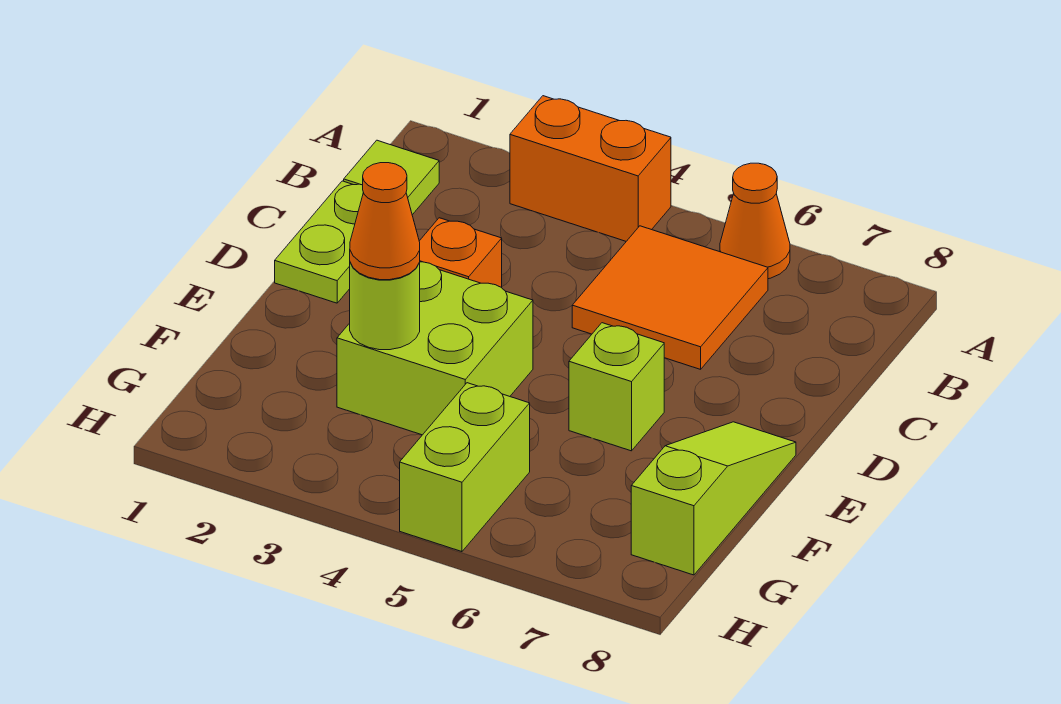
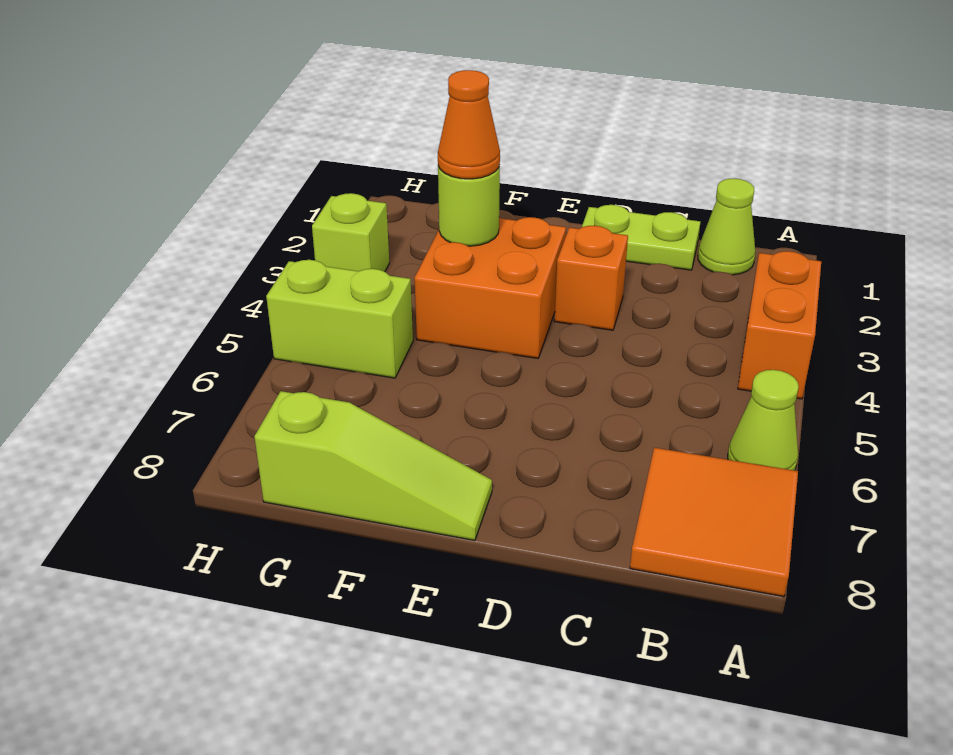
orange cone A6 level 1 -> lime cone A6 level 1
lime tile B1 level 1 -> lime cone B1 level 1
orange tile B5:C6 level 1 -> orange tile A7:B8 level 1
lime brick E3:F4 level 1 -> orange brick E3:F4 level 1
lime brick E6 level 1 -> lime brick H3 level 1

